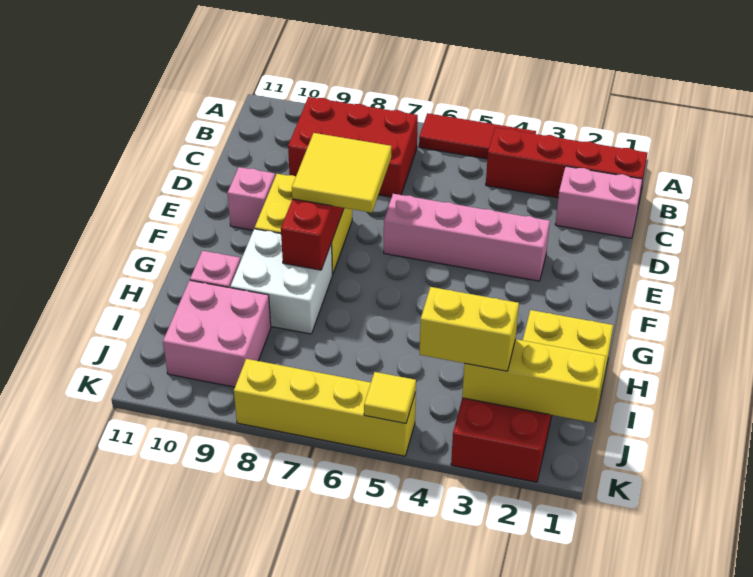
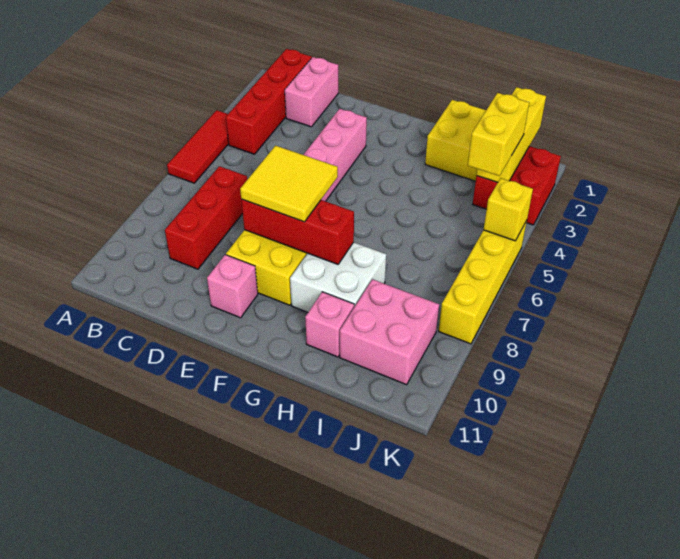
red brick B7:C9 level 1 -> red brick C7:C9 level 1
yellow tile K5 level 2 -> yellow brick K5 level 2

